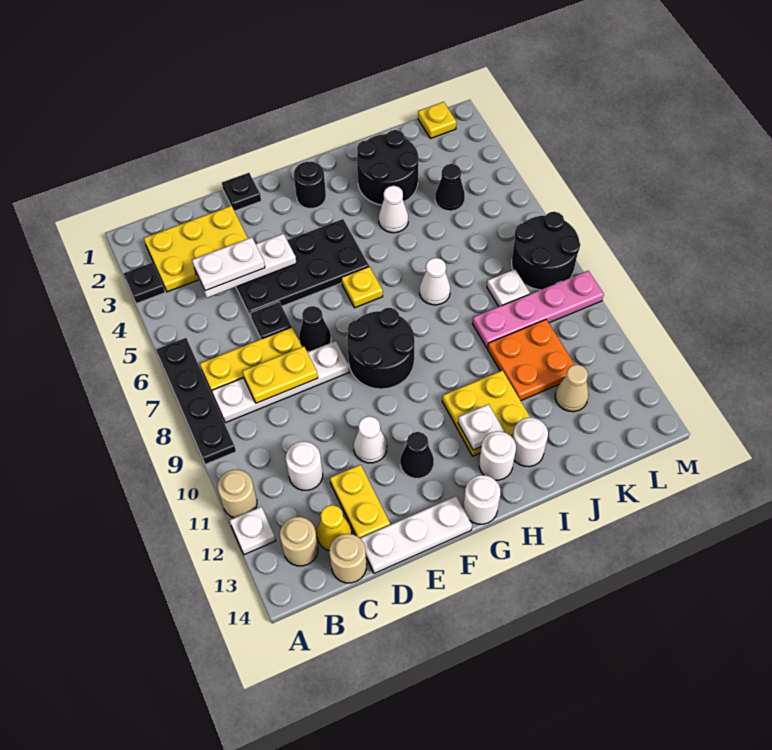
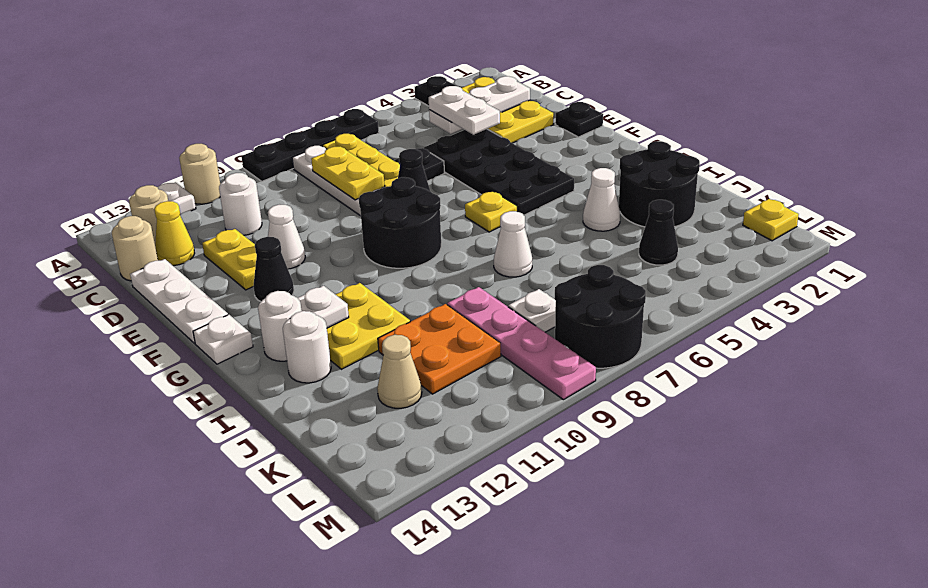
white plate C4:E4 level 2 -> white plate C2:C4 level 2
yellow plate D12:D13 level 1 -> yellow plate D12:E12 level 1
black round brick G2 level 1 -> none
white round brick G14 level 1 -> white plate G14 level 1

